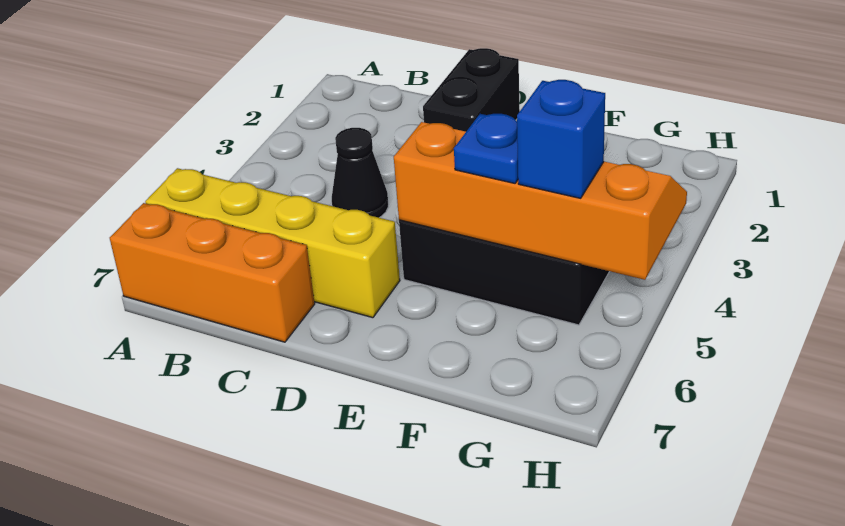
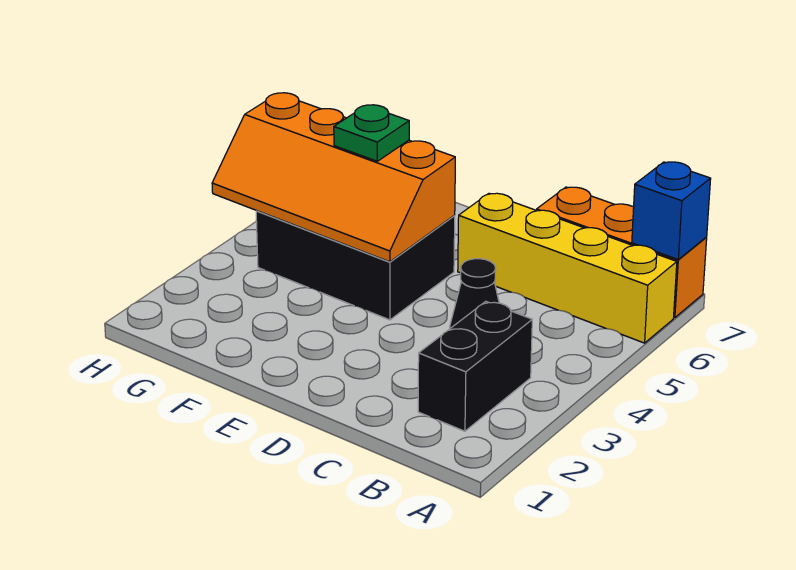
black brick D1:D2 level 1 -> black brick B2:B3 level 1
blue plate F5 level 3 -> green plate F5 level 3
blue brick G5 level 3 -> blue brick A7 level 2

